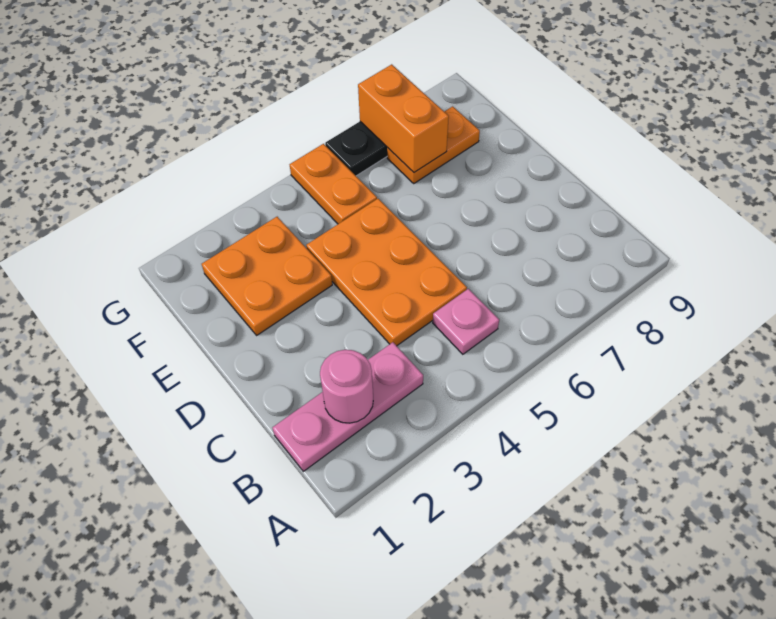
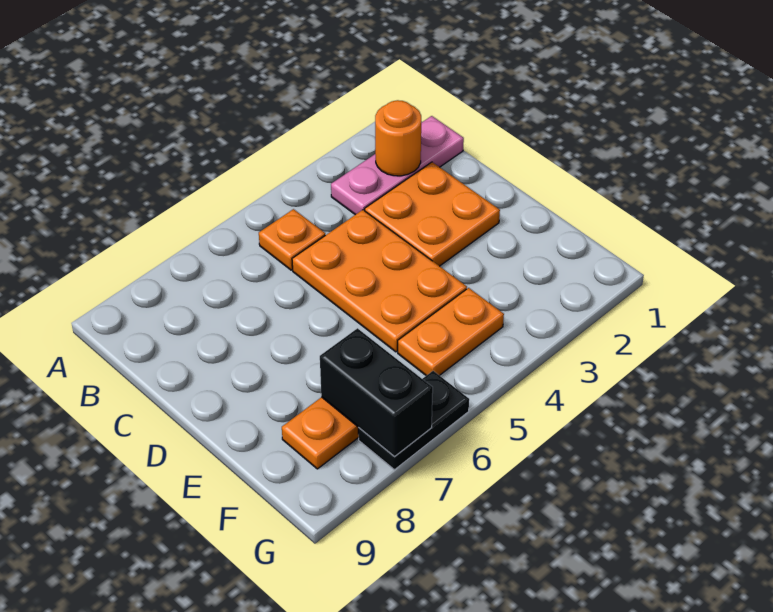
pink round brick B2 level 2 -> orange round brick B2 level 2
pink plate B5 level 1 -> orange plate B5 level 1
orange plate E2:F3 level 1 -> orange plate C2:D3 level 1
orange plate F5:G5 level 1 -> orange plate F4:F5 level 1
orange brick F7:G7 level 2 -> black brick F7:G7 level 2

